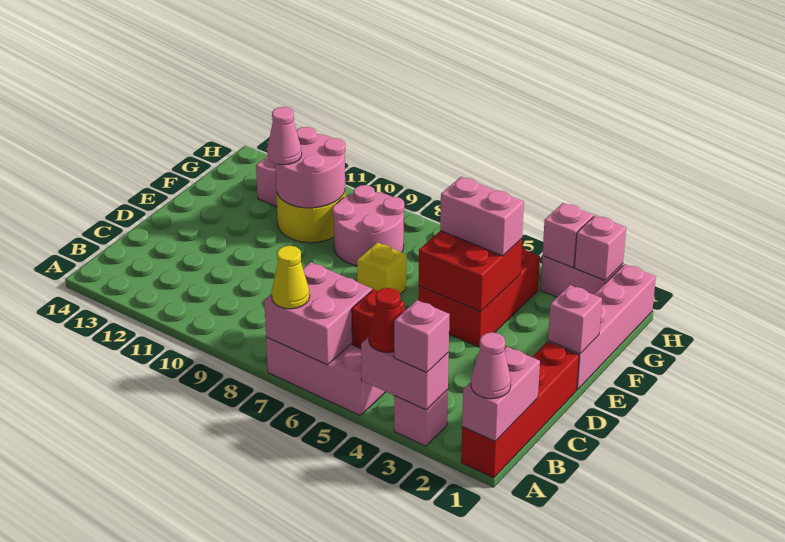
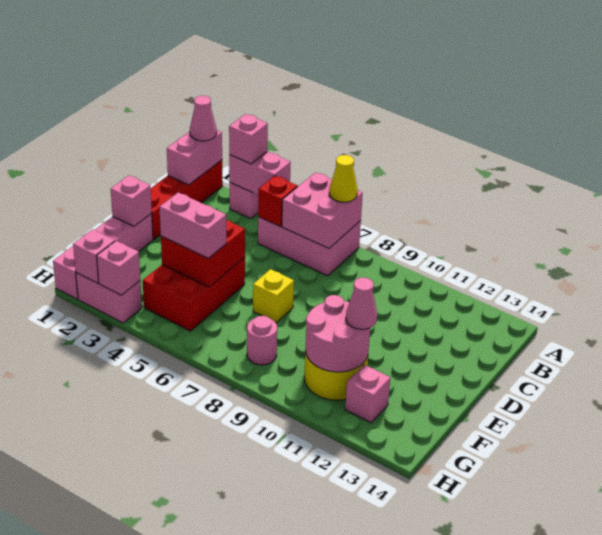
red cone A4 level 3 -> none
pink round brick F8:G9 level 1 -> pink round brick G8 level 1

